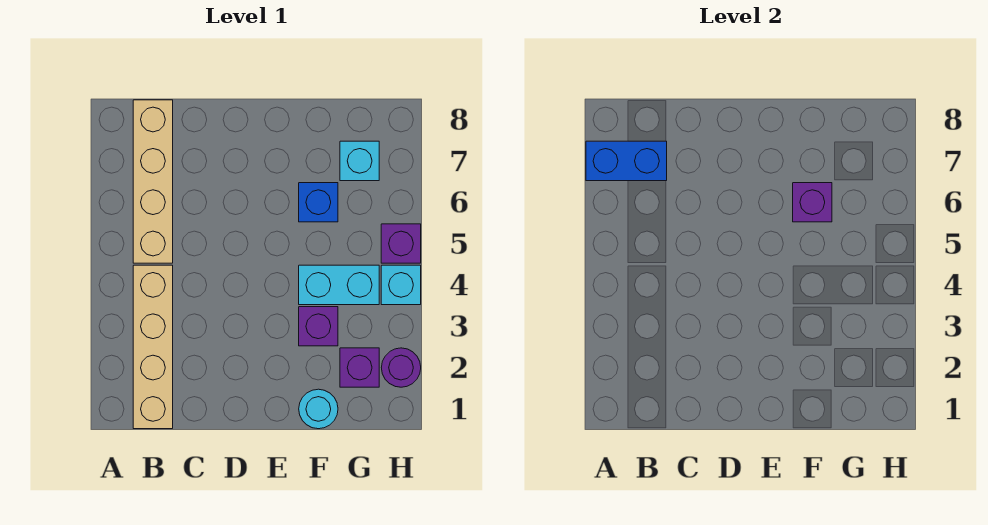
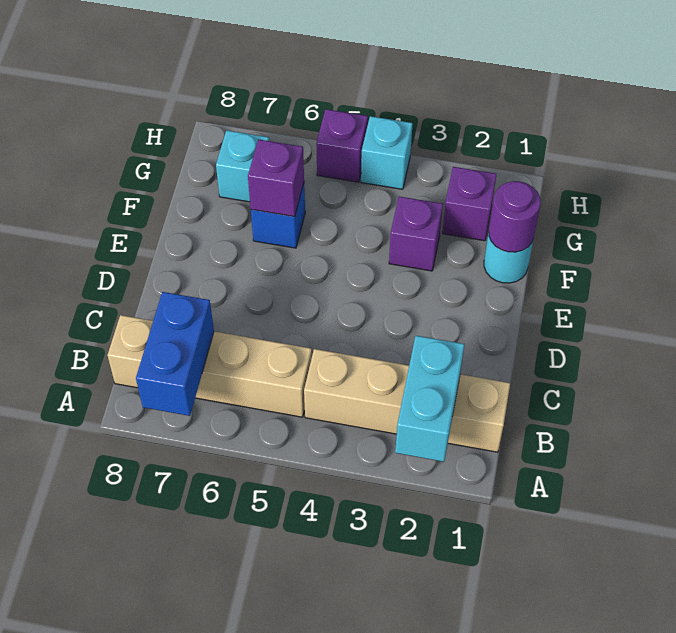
cyan brick F4:G4 level 1 -> cyan brick A2:B2 level 2
purple round brick H2 level 1 -> purple round brick F1 level 2

